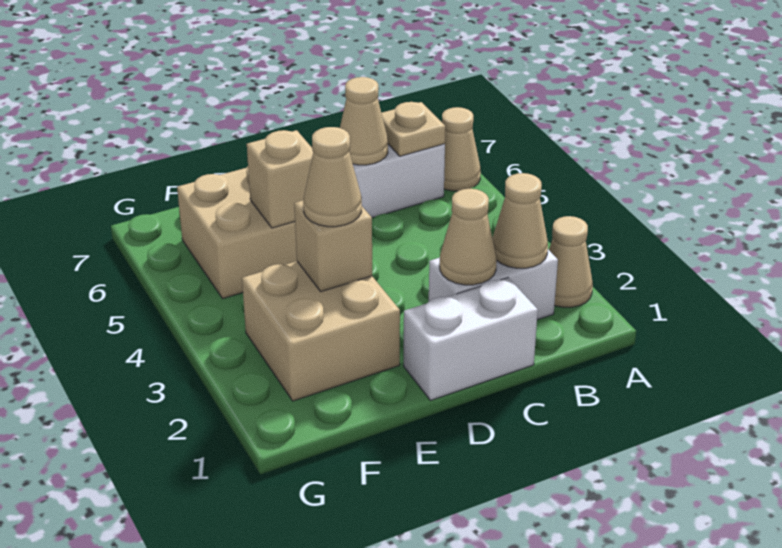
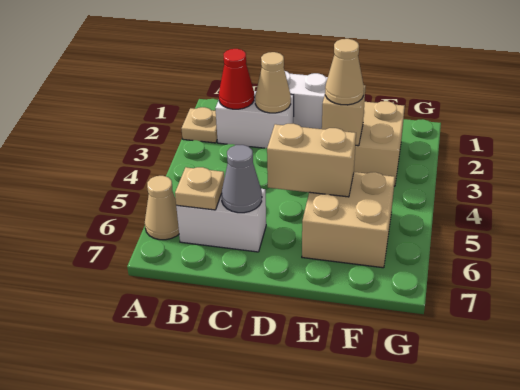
tan cone A2 level 1 -> tan plate A2 level 1
tan cone B2 level 2 -> red cone B2 level 2
tan cone C6 level 2 -> grey cone C6 level 2
tan brick E5 level 2 -> tan brick D5:E5 level 2

